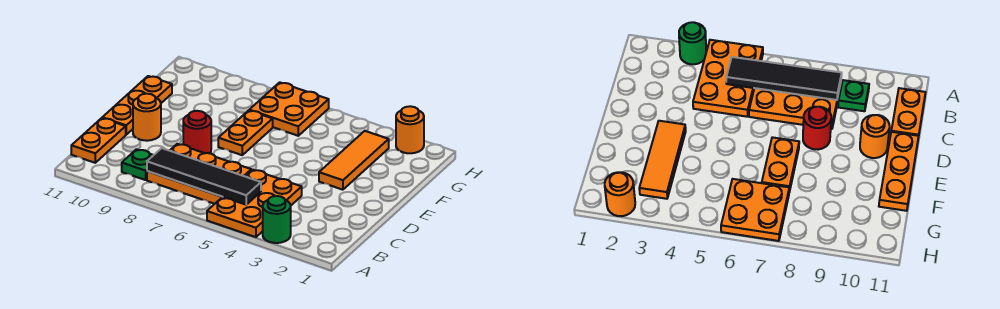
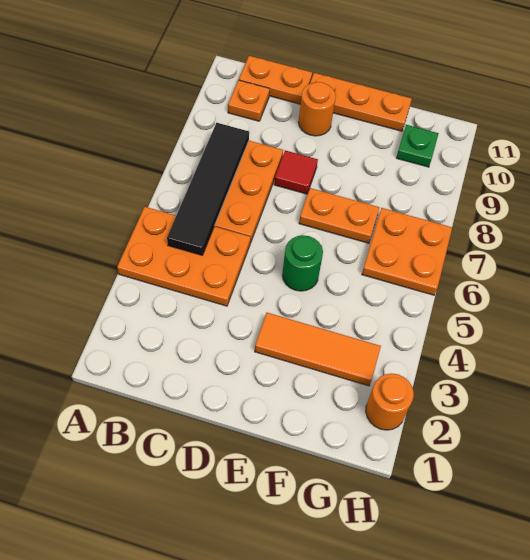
green round brick A3 level 1 -> green round brick E5 level 1
green plate B9 level 1 -> green plate G10 level 1
none -> orange plate B10 level 1
red round brick D8 level 1 -> red tile D8 level 1

